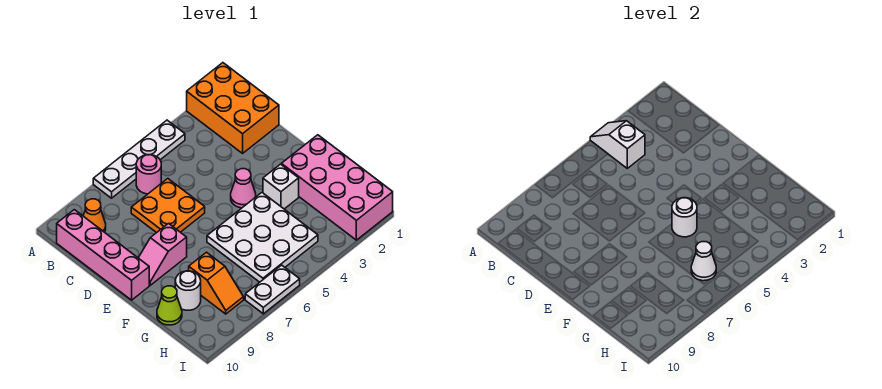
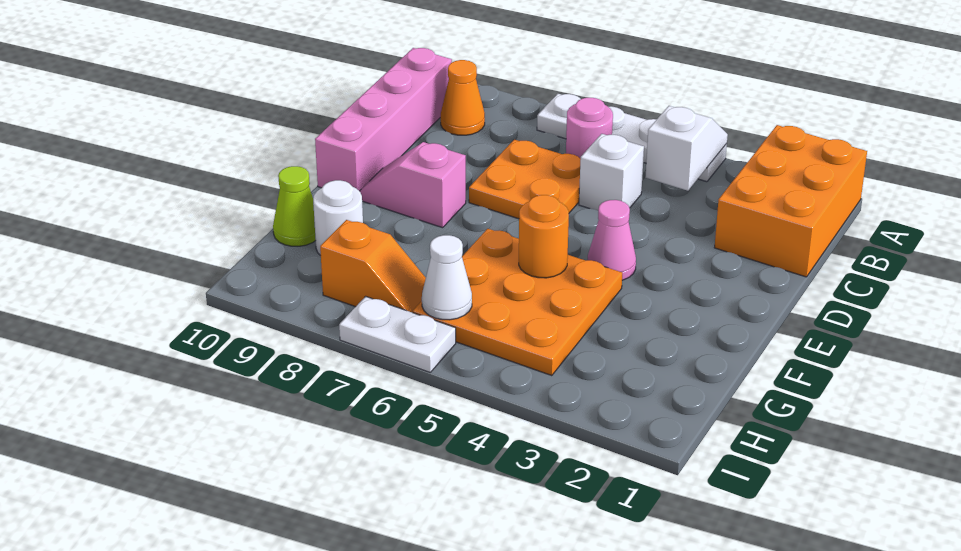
pink brick F1:I2 level 1 -> none
white brick F3 level 1 -> white brick C5 level 1
white plate F4:H6 level 1 -> orange plate F4:H6 level 1
white round brick F5 level 2 -> orange round brick F5 level 2
orange slope G8:H8 level 1 top G -> orange slope H7:H8 level 1 top 8

